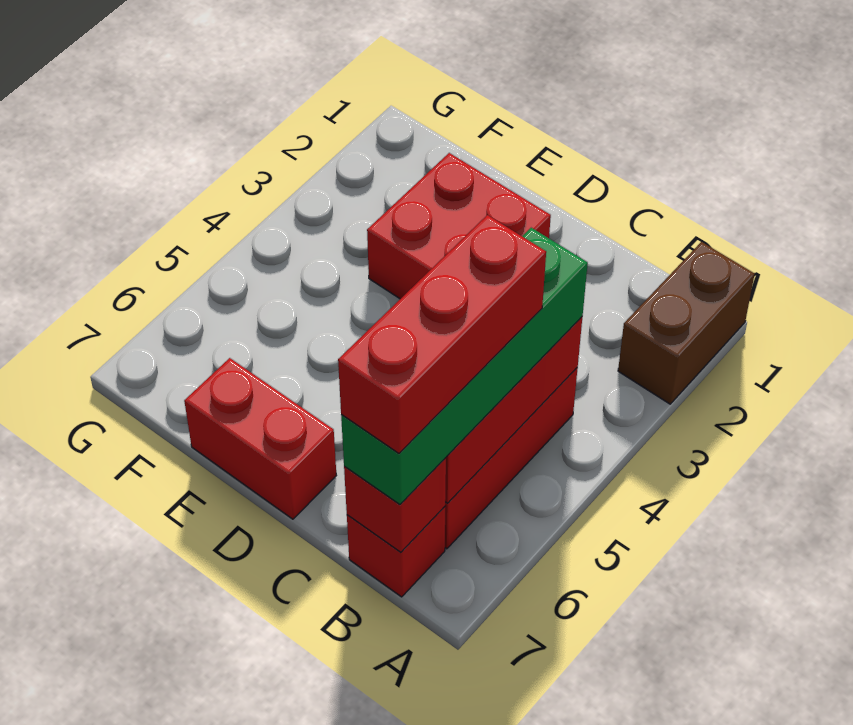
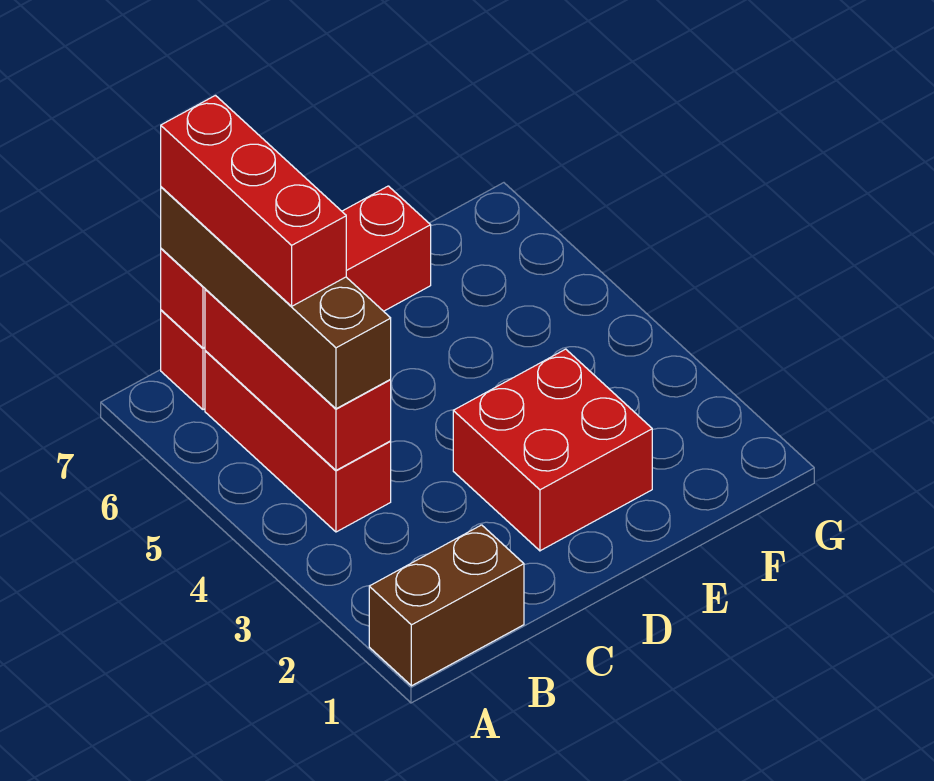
brown brick A1:A2 level 1 -> brown brick A1:B1 level 1
green brick B4:B7 level 3 -> brown brick B4:B7 level 3

